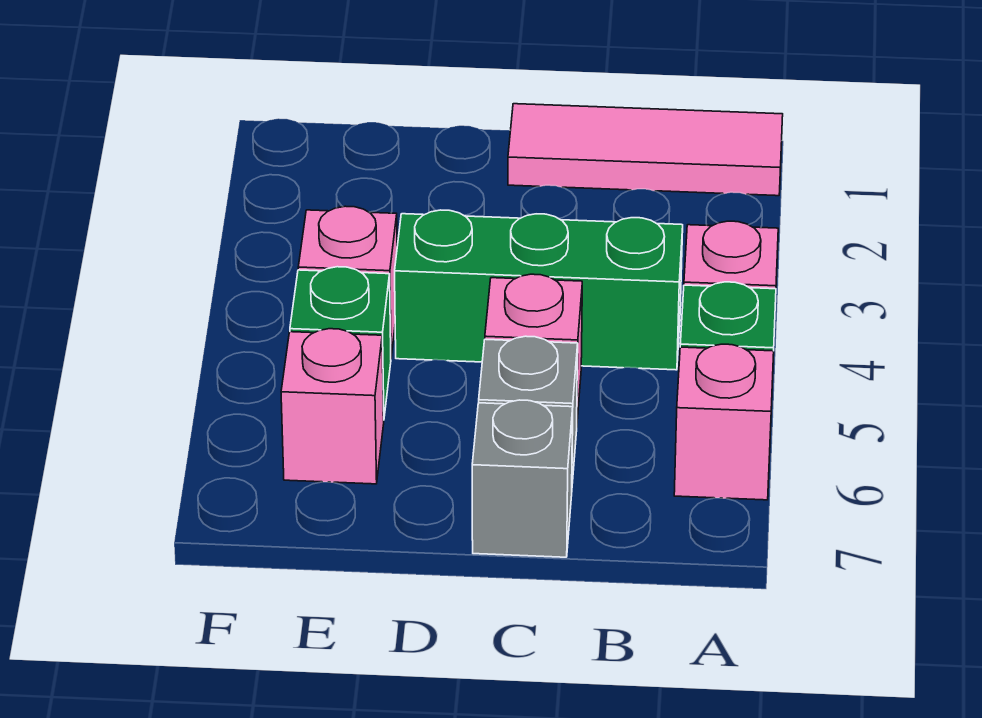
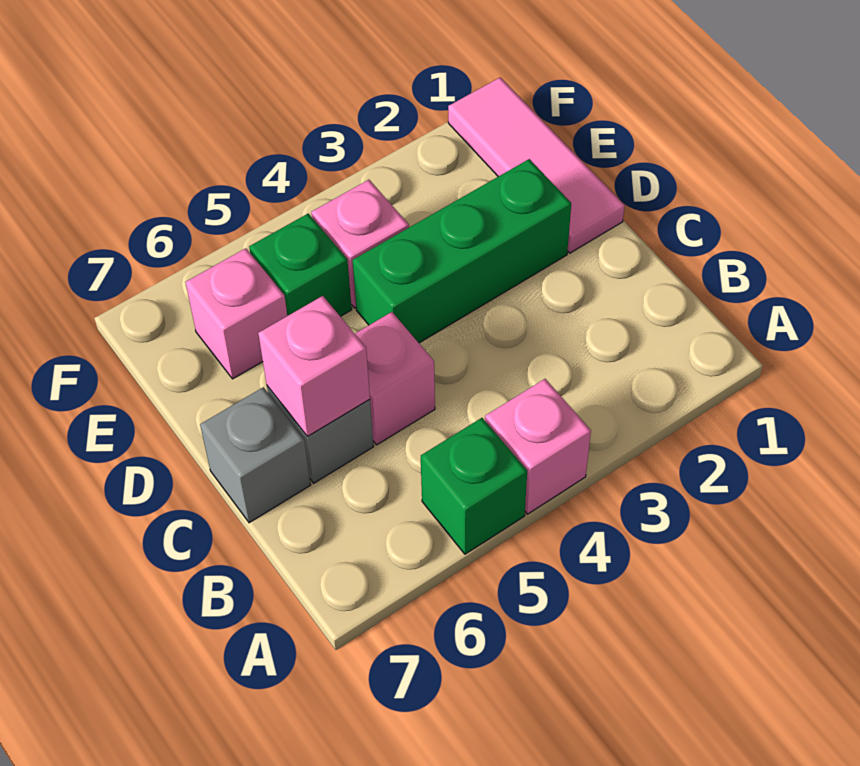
pink tile A1:C1 level 1 -> pink tile D1:F1 level 1
pink brick A6 level 1 -> pink brick C6 level 2
green brick B4:D4 level 1 -> green brick D2:D4 level 1

